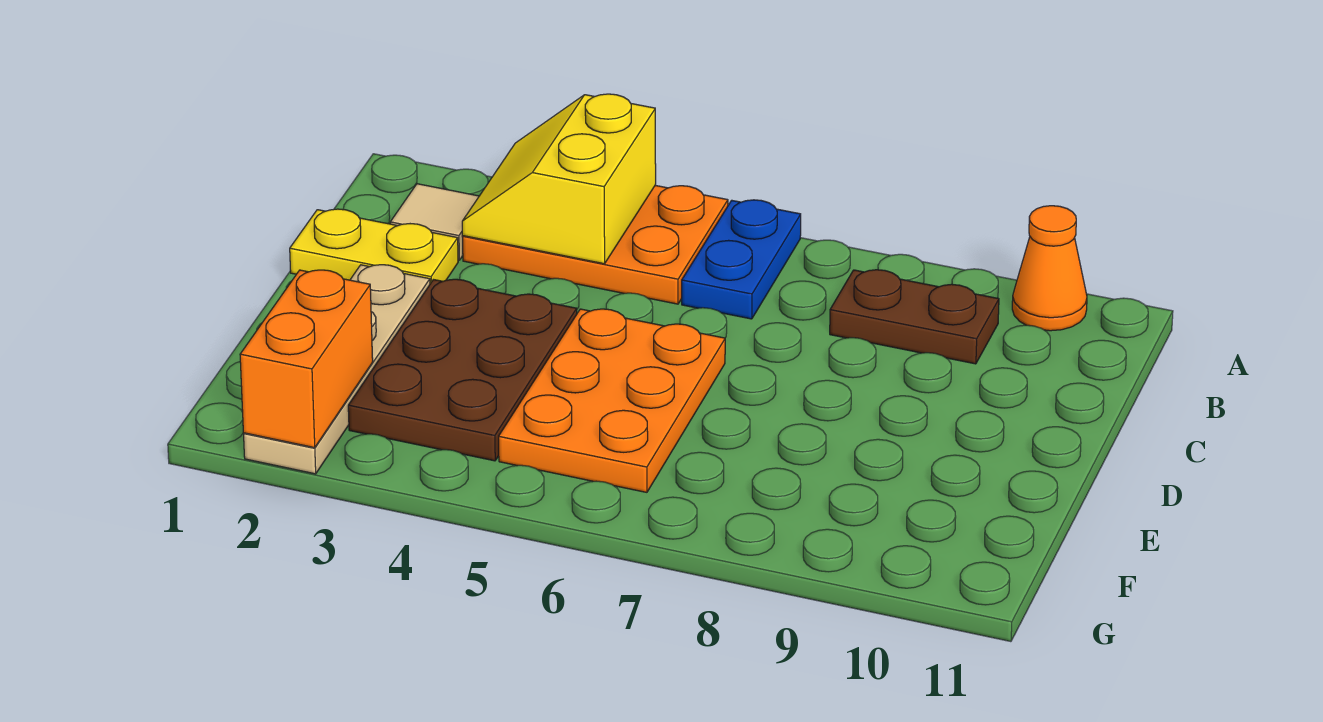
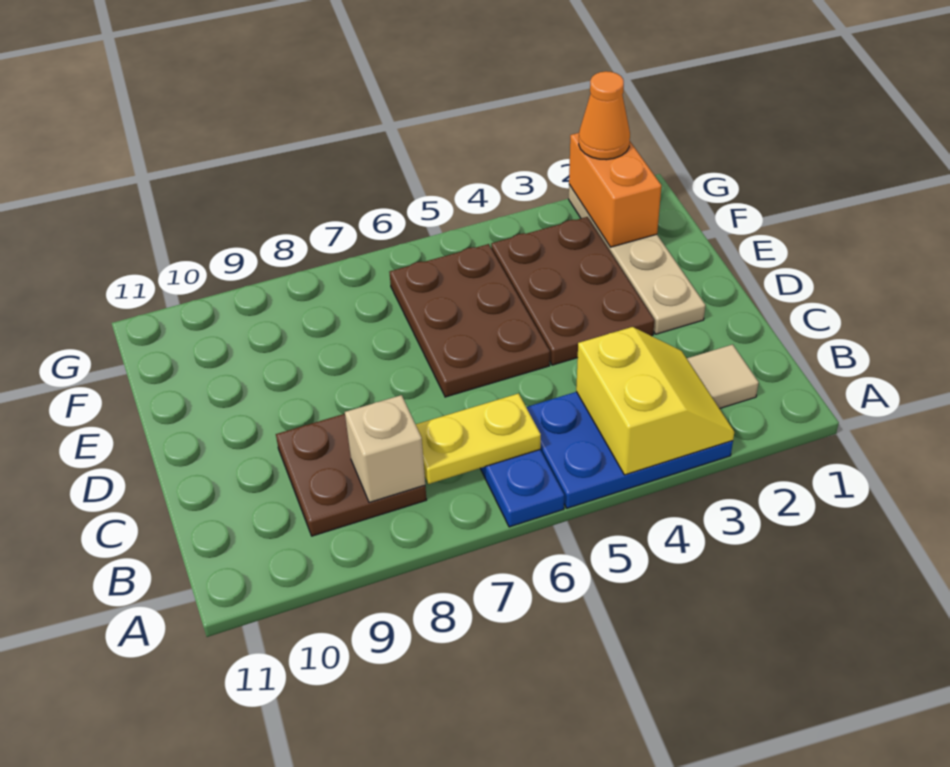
orange plate A3:B5 level 1 -> blue plate A3:B5 level 1
orange cone A10 level 1 -> orange cone G2 level 3
brown plate B8:B9 level 1 -> brown plate B8:C9 level 1
none -> tan brick B8 level 2
yellow plate C1:C2 level 1 -> yellow plate B6:B7 level 2
orange plate D5:F6 level 1 -> brown plate D5:F6 level 1

